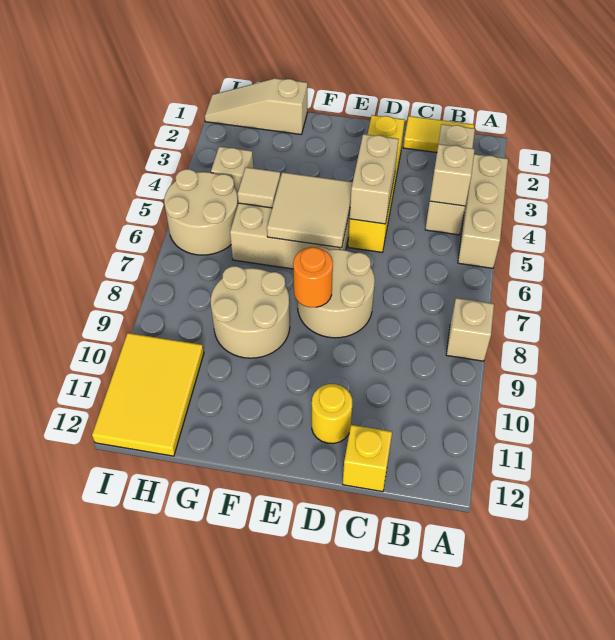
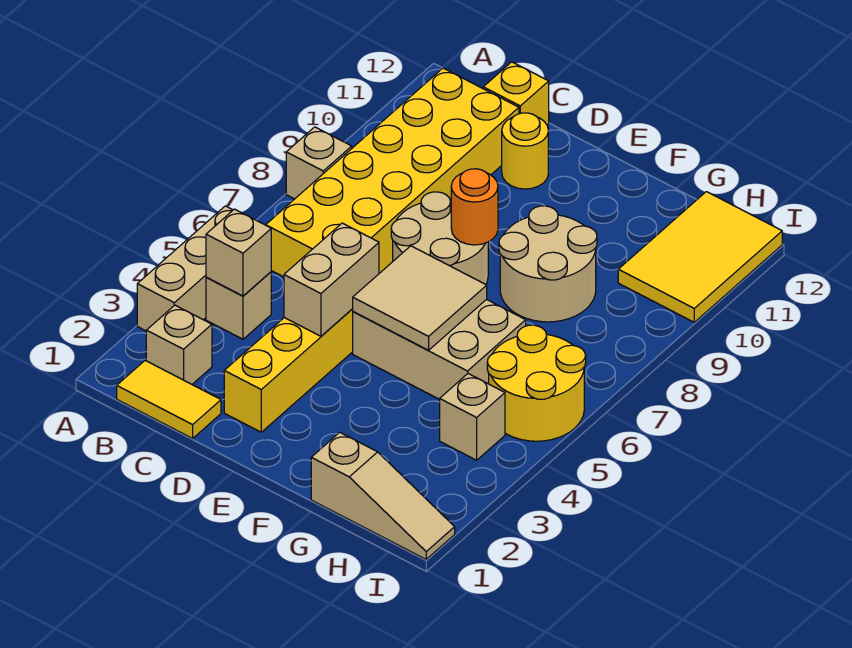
none -> yellow brick B6:C11 level 1
tan tile G5 level 2 -> none
tan round brick H5:I6 level 1 -> yellow round brick H5:I6 level 1

